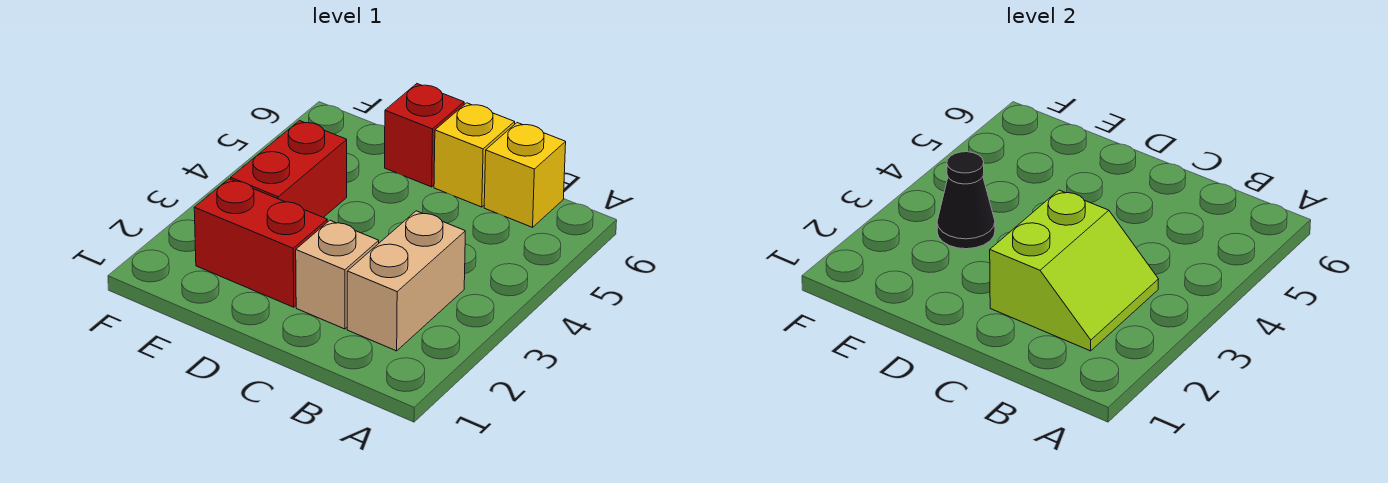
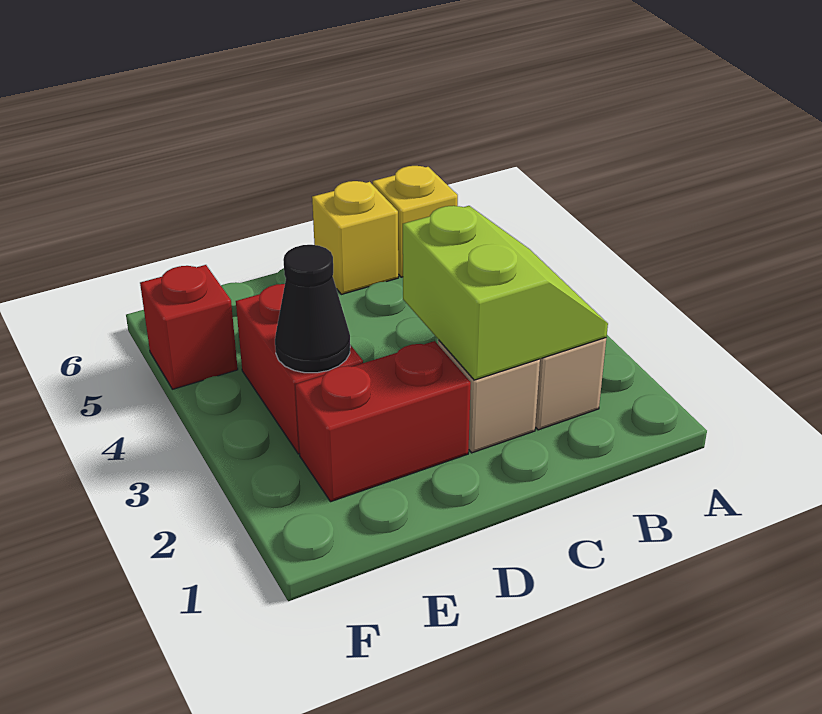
red brick D6 level 1 -> red brick F5 level 1

